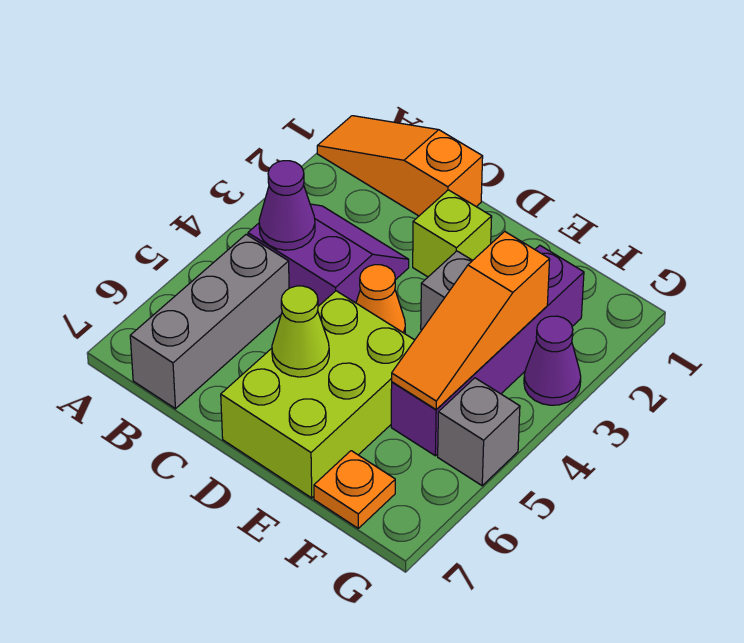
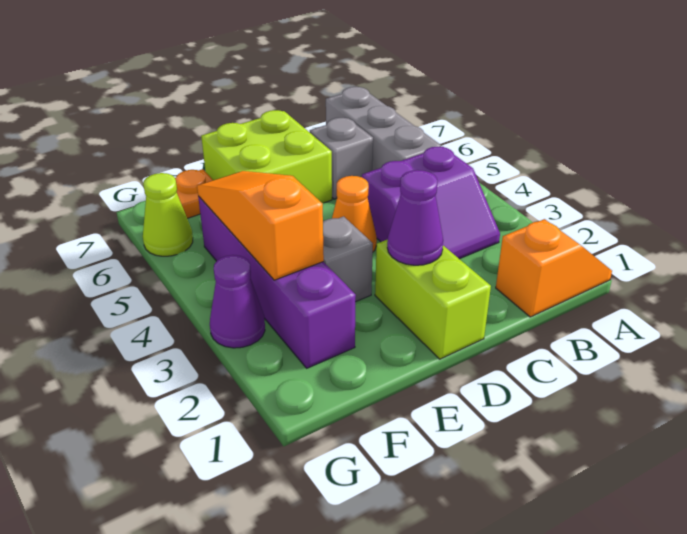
orange slope A1:C1 level 1 top C -> orange slope A1:B1 level 1 top B
purple cone B4 level 2 -> purple cone D2 level 2
lime brick D2 level 1 -> lime brick D1:D2 level 1
lime brick D5:E7 level 1 -> lime brick D6:E7 level 1
lime cone D6 level 2 -> lime cone G6 level 1
grey brick G5 level 1 -> grey brick C6 level 1

